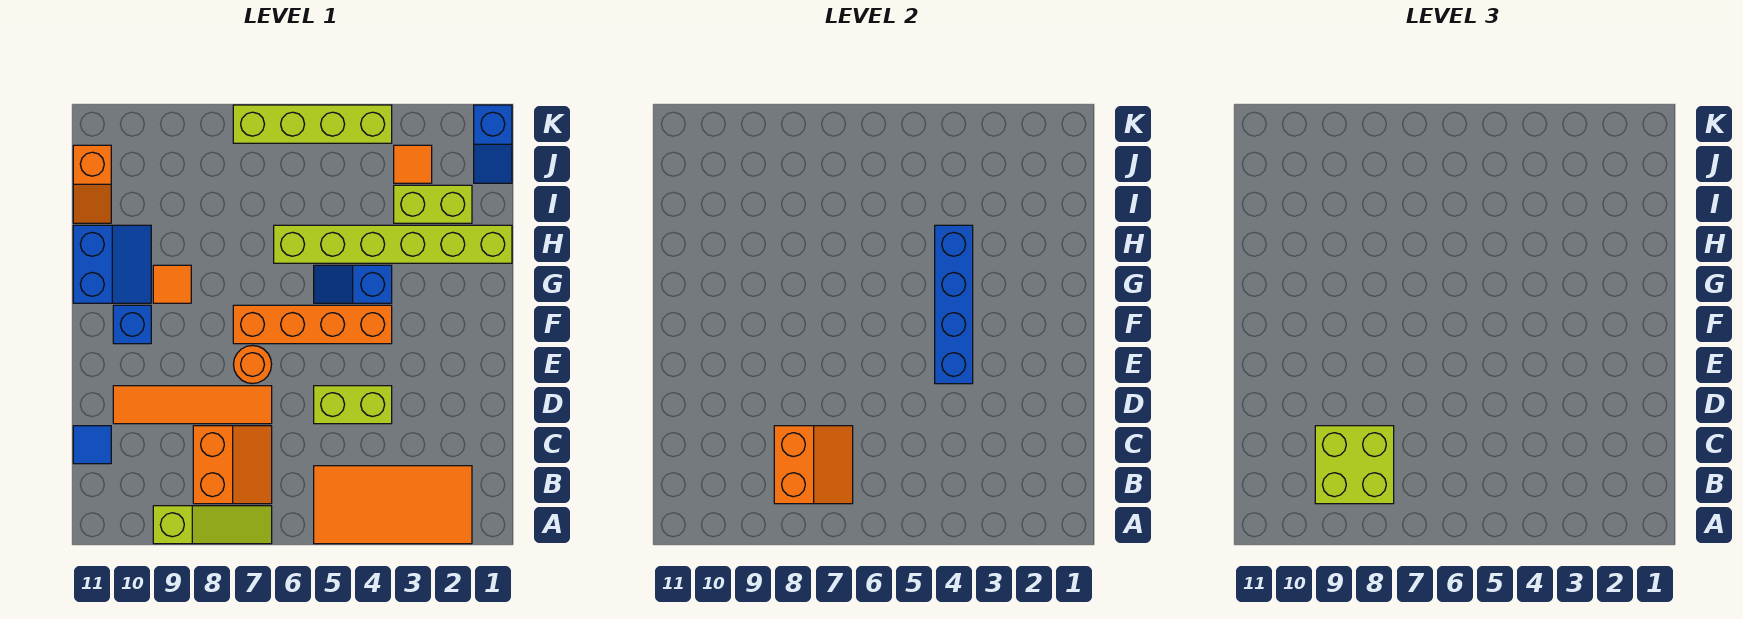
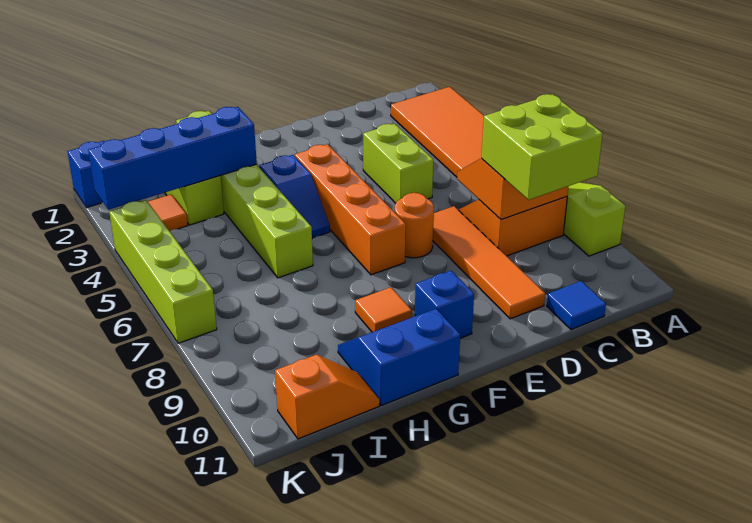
blue brick E4:H4 level 2 -> blue brick H3:K3 level 2

